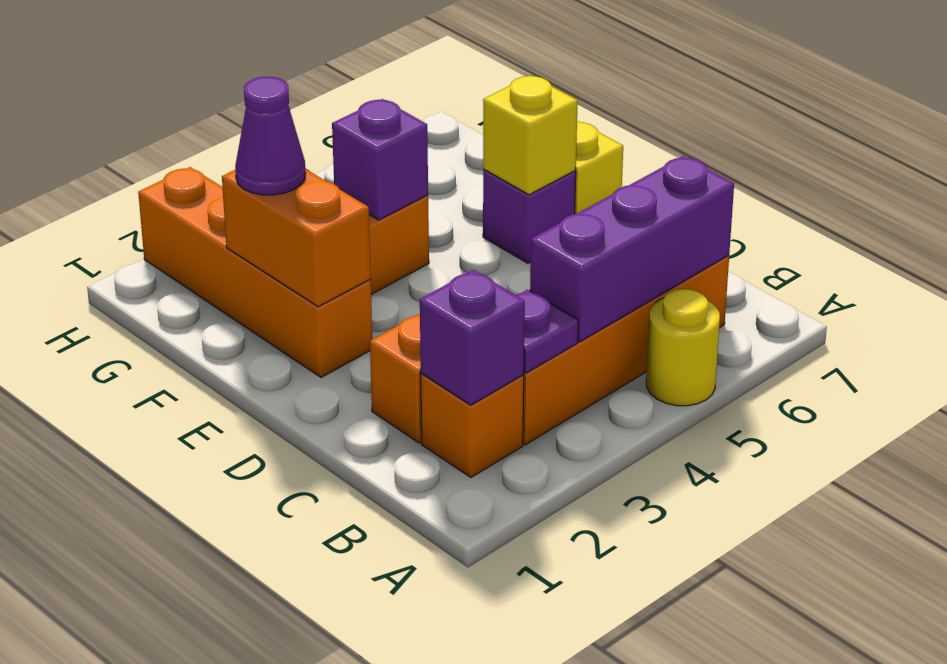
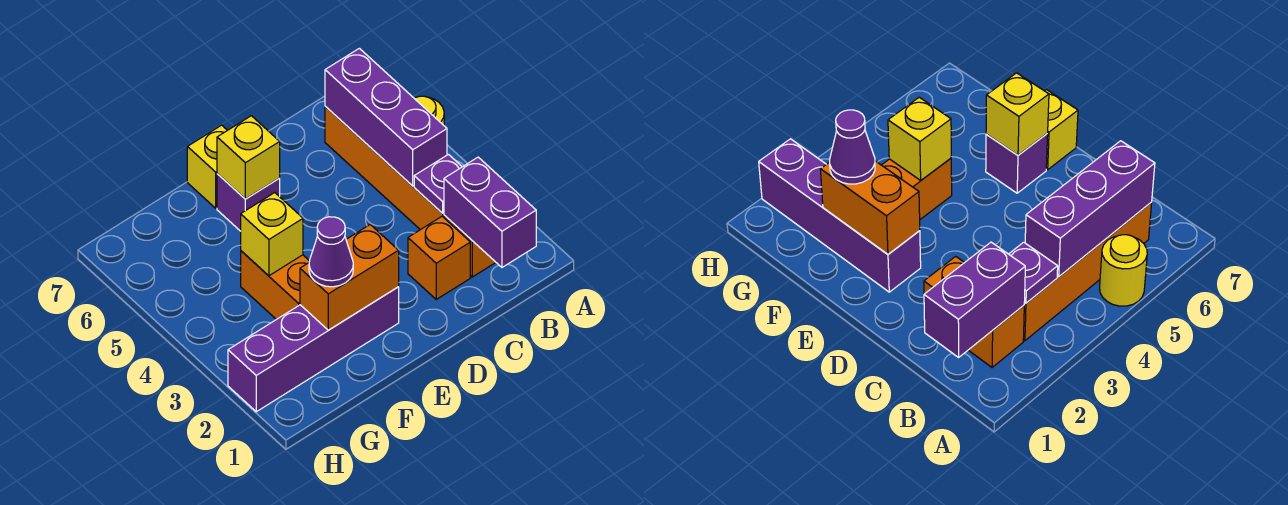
purple brick B2 level 2 -> purple brick B1:B2 level 2
orange brick E2:H2 level 1 -> purple brick E2:H2 level 1
purple brick F4 level 2 -> yellow brick F4 level 2

